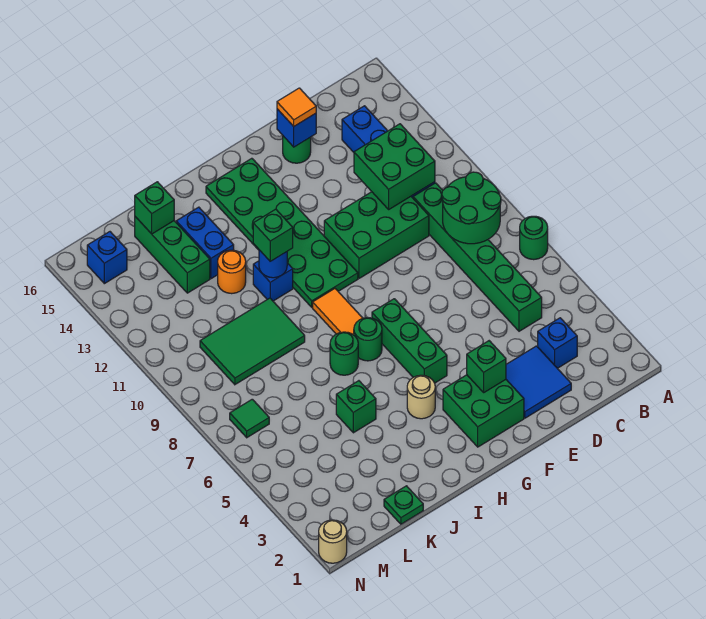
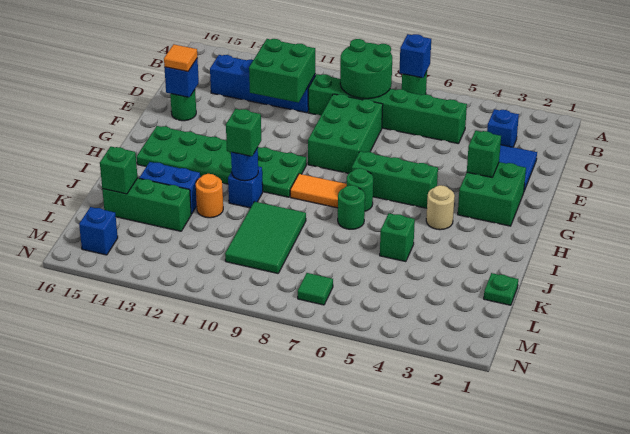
none -> blue brick A7 level 2
green brick D10:F11 level 1 -> green brick D8:F9 level 1
tan round brick N1 level 1 -> none

